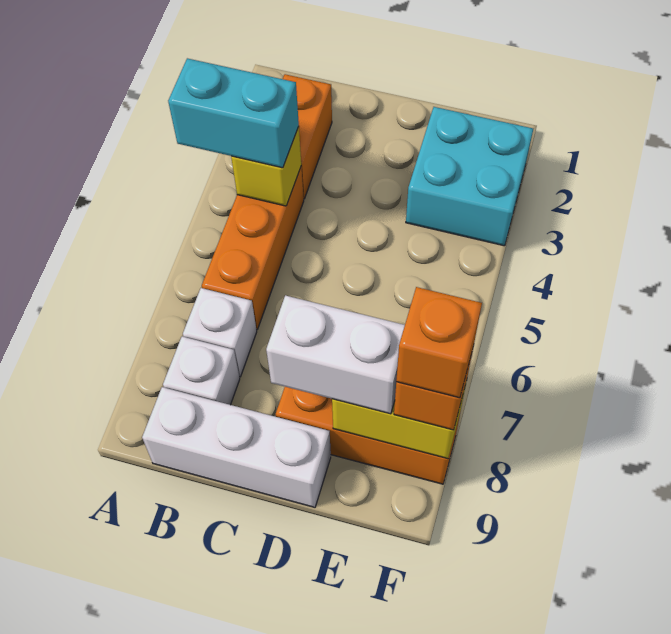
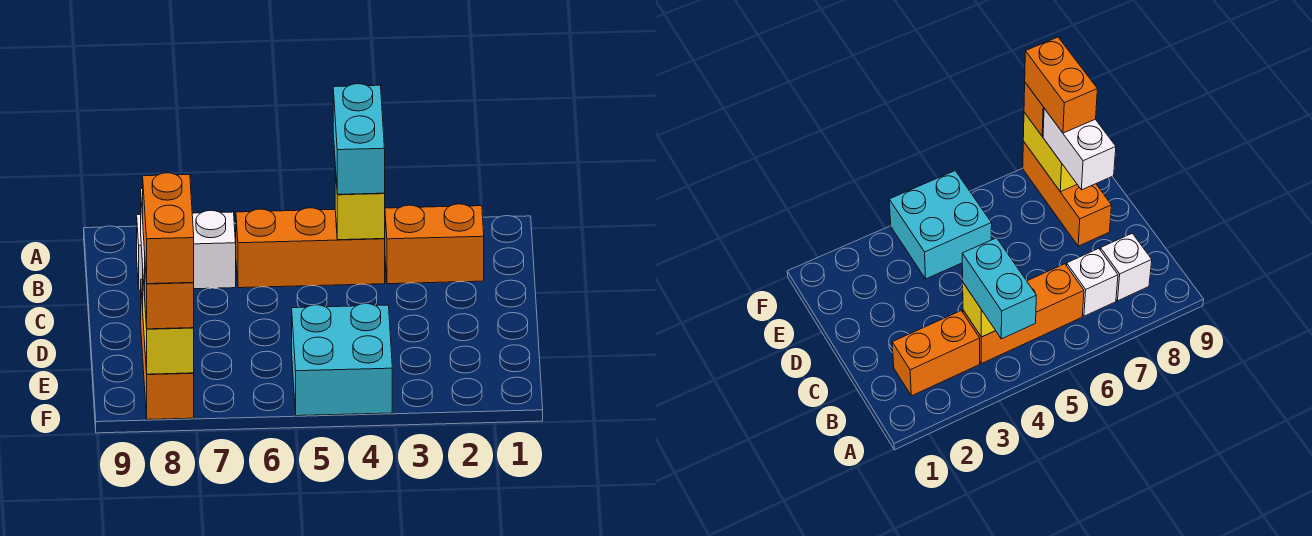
white brick B9:D9 level 1 -> none
cyan brick E2:F3 level 1 -> cyan brick E4:F5 level 1
orange brick F8 level 4 -> orange brick E8:F8 level 4

